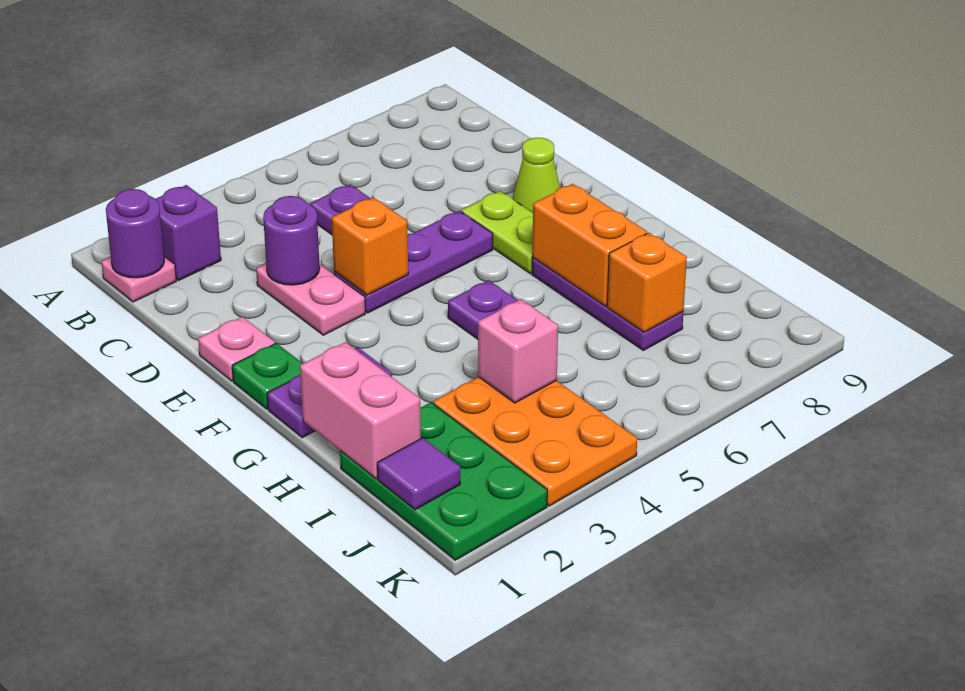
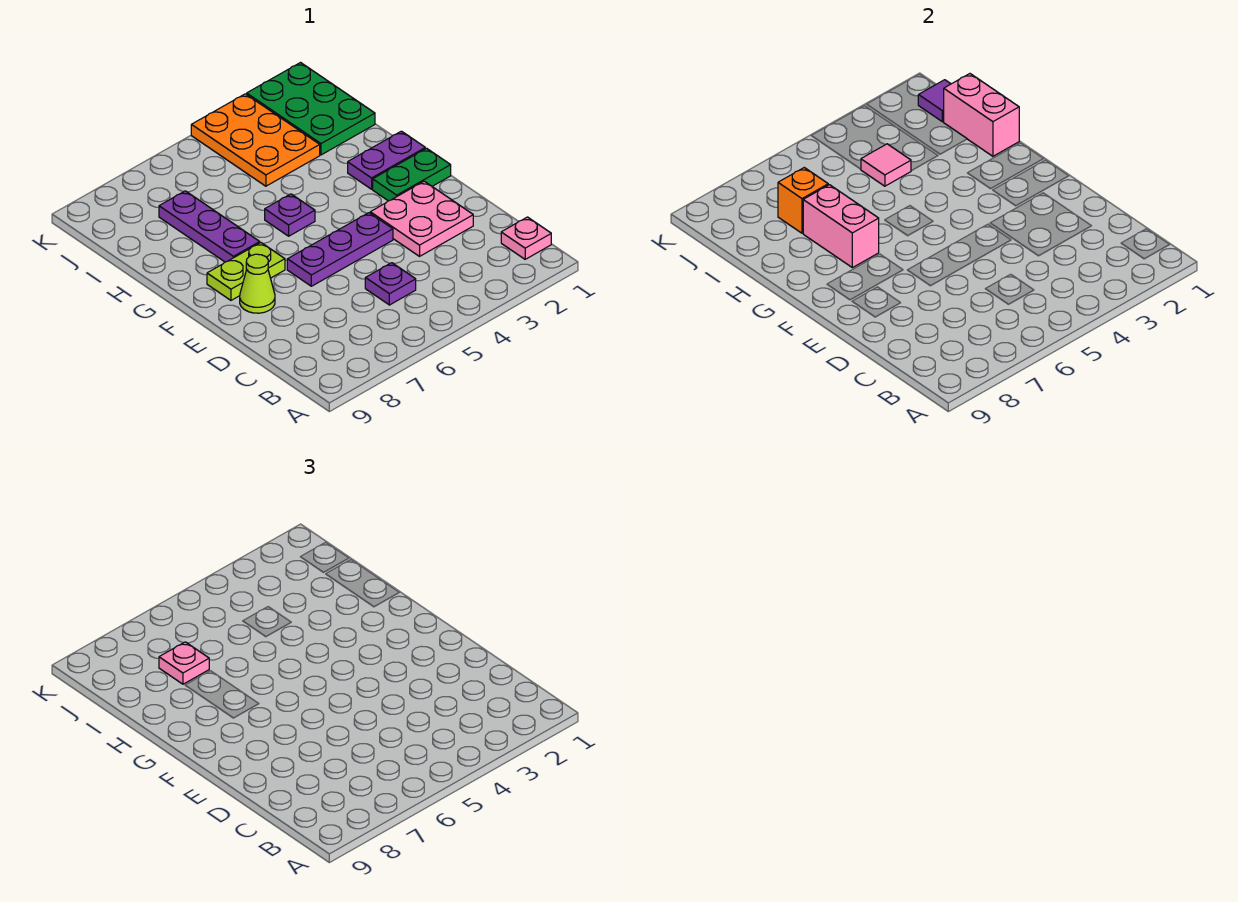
purple round brick B1 level 2 -> none
purple brick B2 level 1 -> none
pink plate D3:E3 level 1 -> pink plate D2:E3 level 1
purple round brick D3 level 2 -> none
pink plate E1 level 1 -> pink plate I7 level 3
orange brick E4 level 2 -> none
lime plate E7:F7 level 1 -> lime plate F7:F8 level 1
green plate F1 level 1 -> green plate F1:F2 level 1
orange brick G7:H7 level 2 -> pink brick G7:H7 level 2
pink brick I4 level 2 -> pink tile I4 level 2

